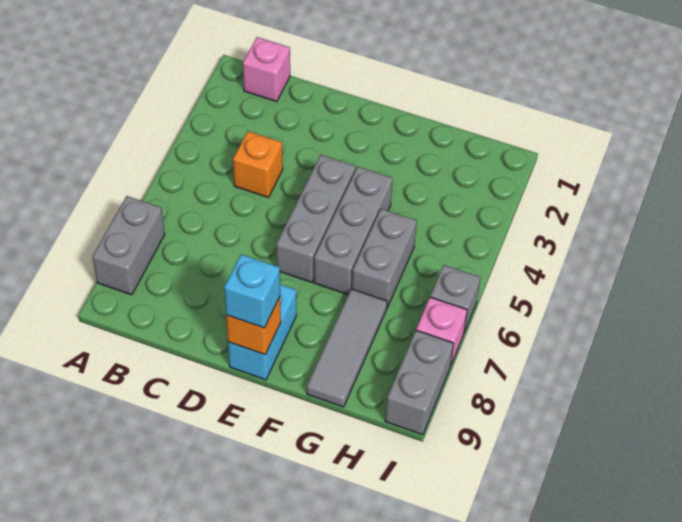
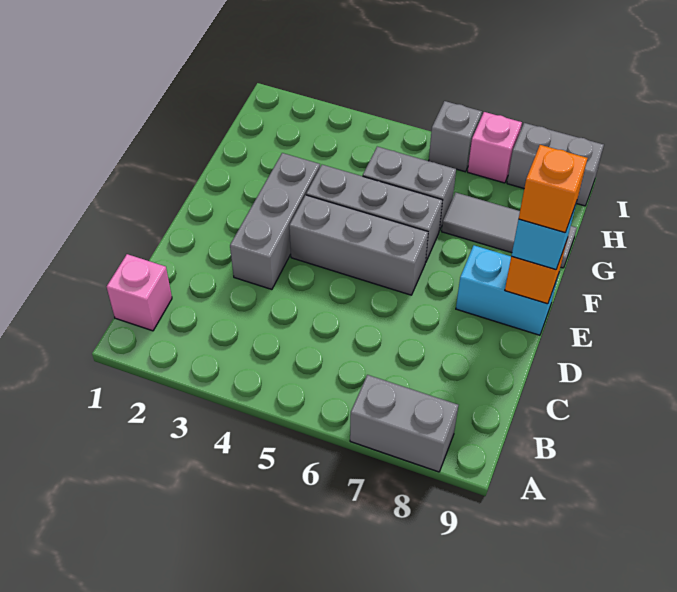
orange brick C4 level 1 -> orange brick E9 level 4
none -> grey brick D3:F3 level 1

